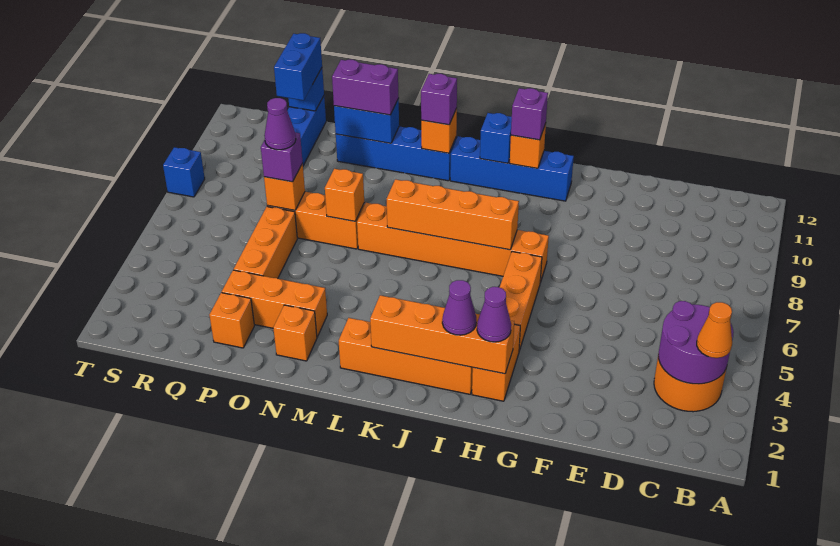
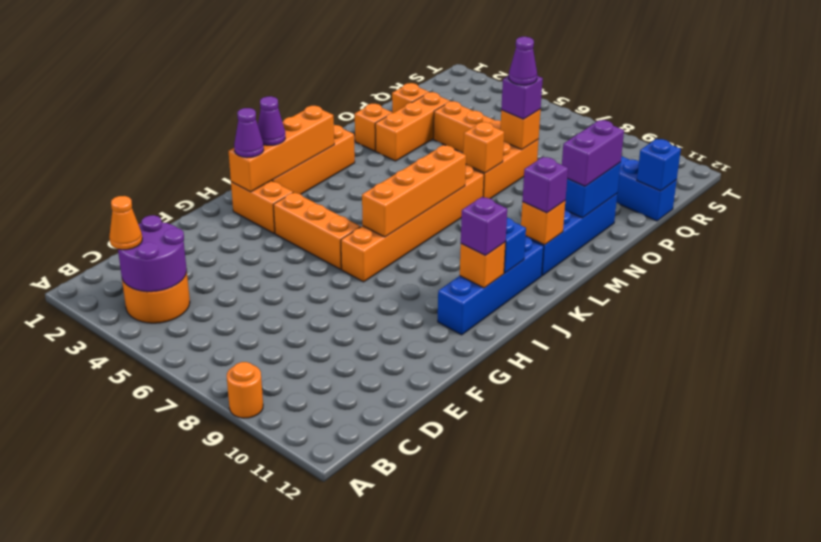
none -> orange round brick A9 level 1
blue brick Q11:Q12 level 3 -> none
blue brick T8 level 1 -> none

